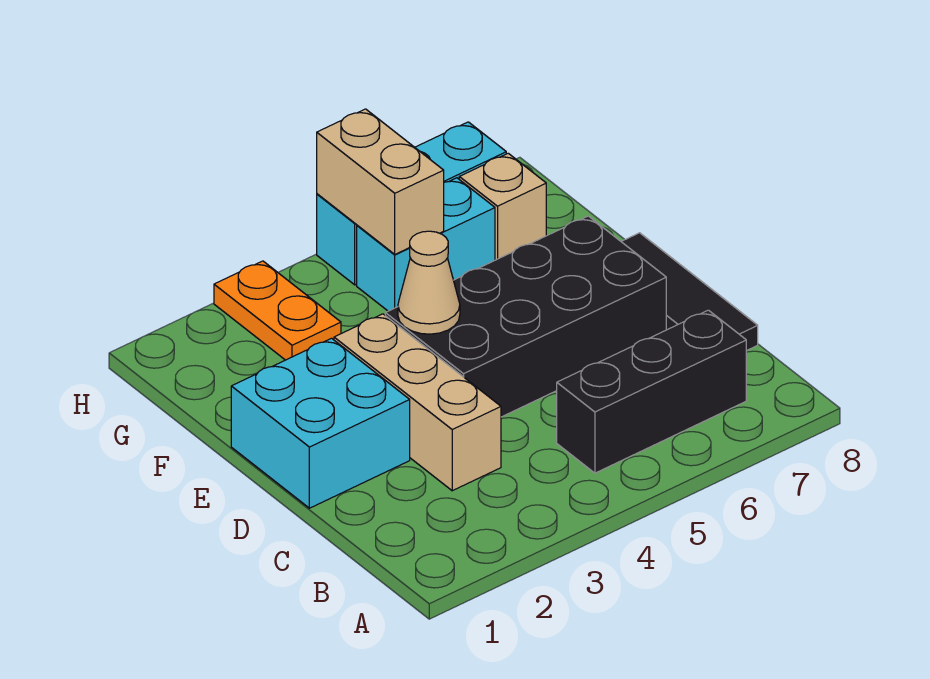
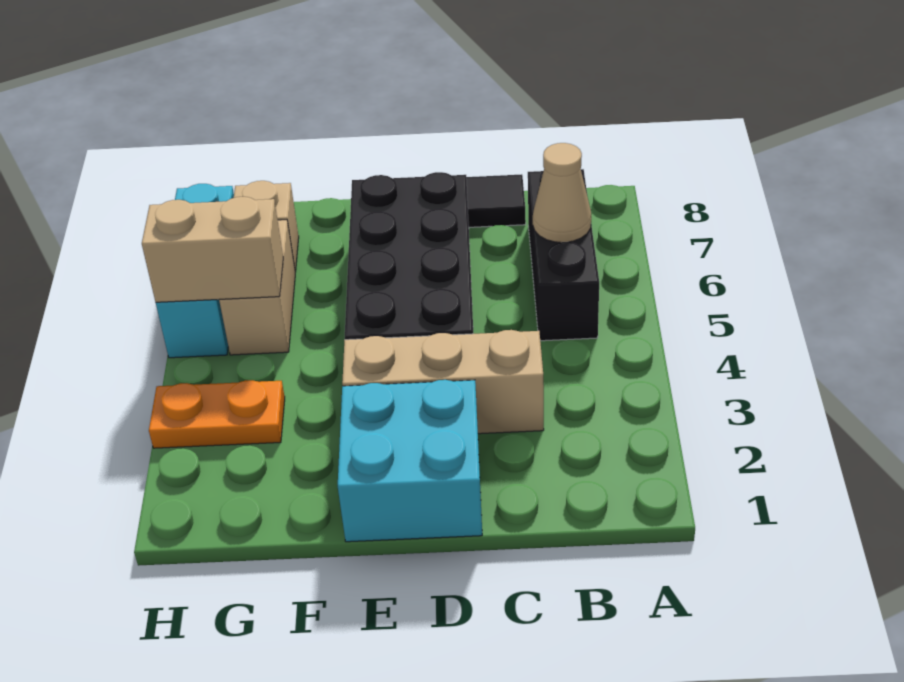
tan cone E4 level 2 -> tan cone B6 level 2
cyan brick G5:G6 level 1 -> tan brick G5:G6 level 1

